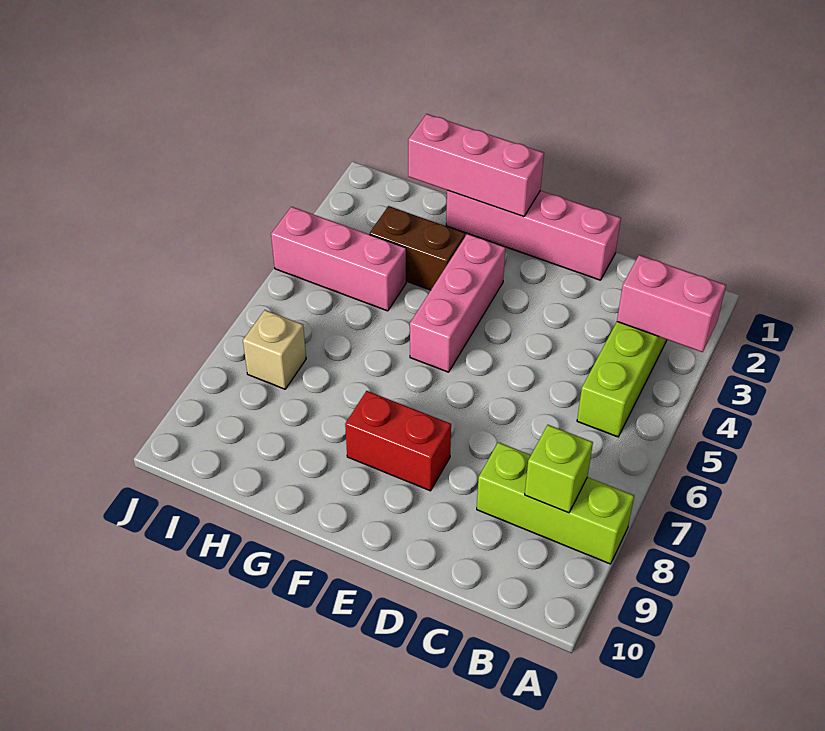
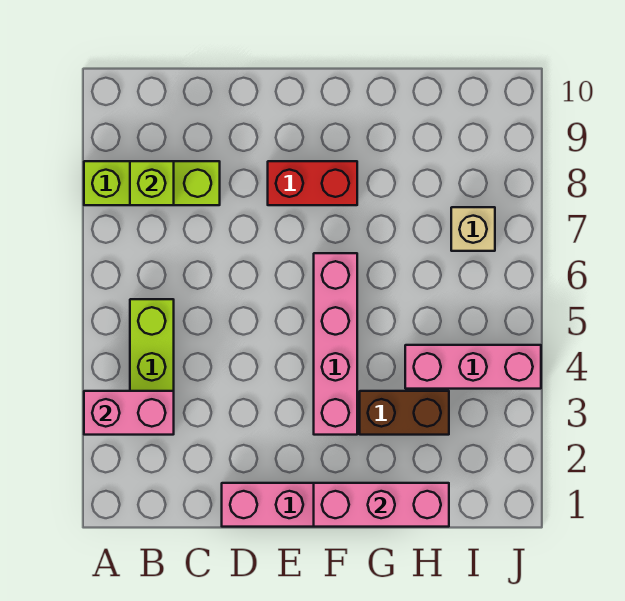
pink brick F3:F5 level 1 -> pink brick F3:F6 level 1

